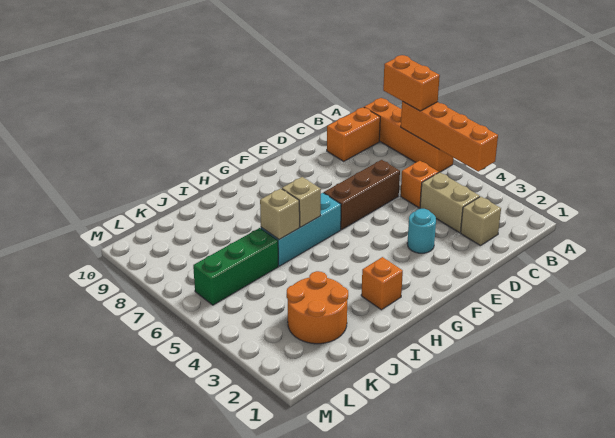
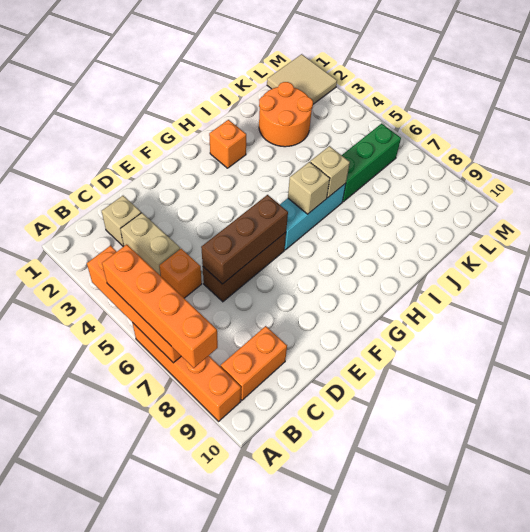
orange brick A7:A8 level 3 -> orange brick A5:A8 level 3
none -> brown brick D6:F6 level 2
cyan round brick E3 level 1 -> none
none -> tan tile L1:M2 level 1

